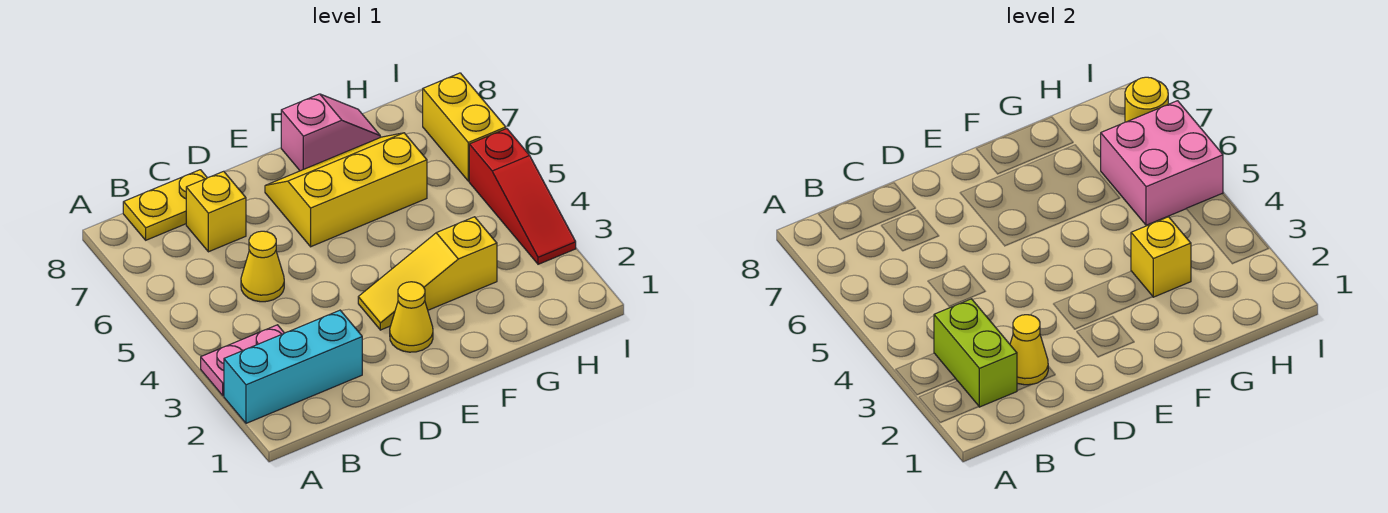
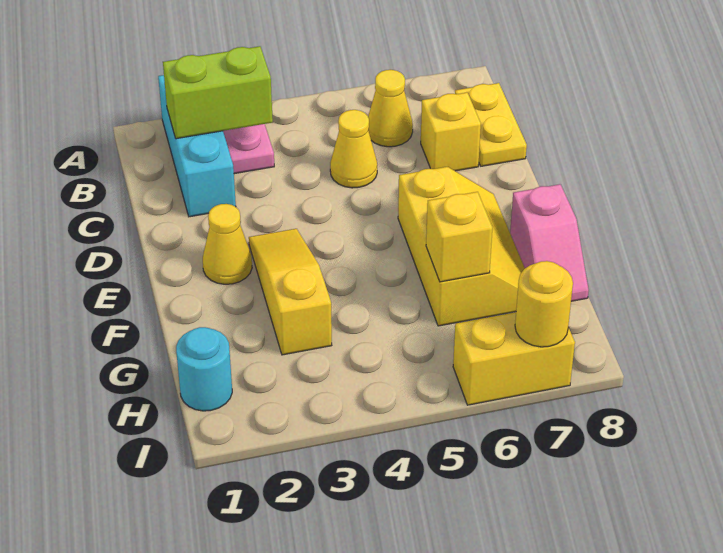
yellow cone C2 level 2 -> yellow cone B6 level 1
yellow brick G3 level 2 -> yellow brick G6 level 2
none -> cyan round brick H1 level 1
pink brick H5:I6 level 2 -> none
red slope I3:I5 level 1 top 5 -> none

